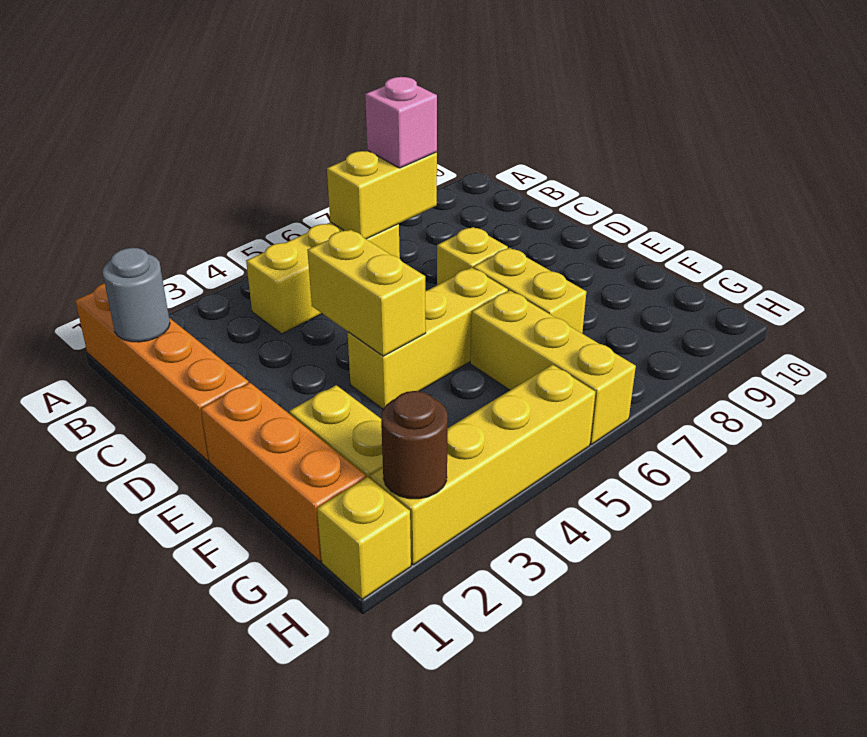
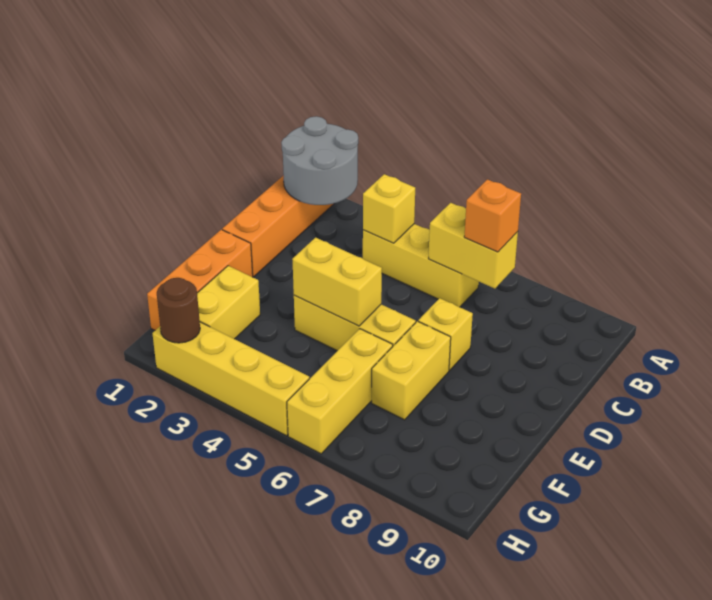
grey round brick B1 level 2 -> grey round brick A1:B2 level 2
pink brick B7 level 3 -> orange brick B7 level 3
yellow brick D4:E4 level 2 -> yellow brick E4:E5 level 2
yellow brick H1 level 1 -> yellow brick B4 level 2

